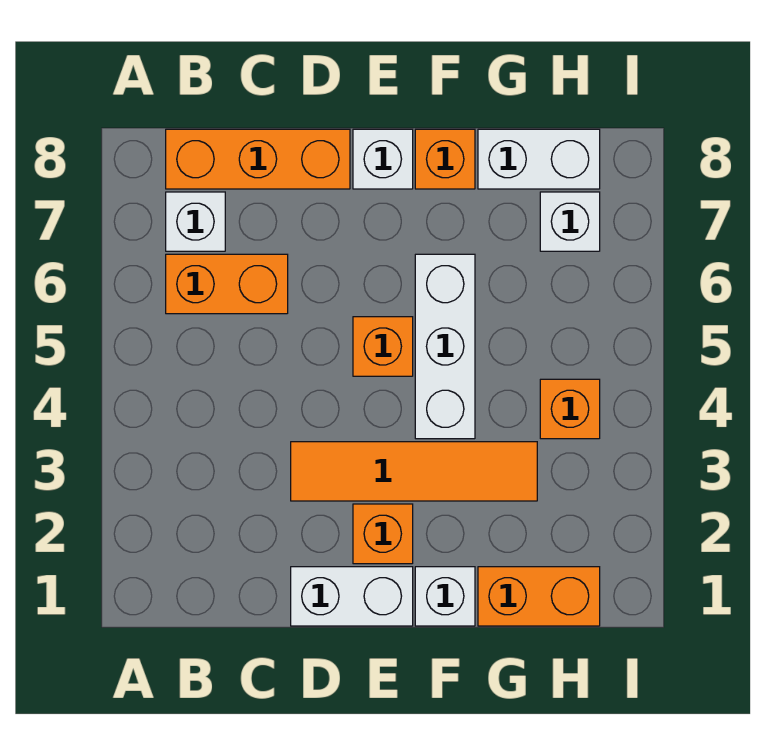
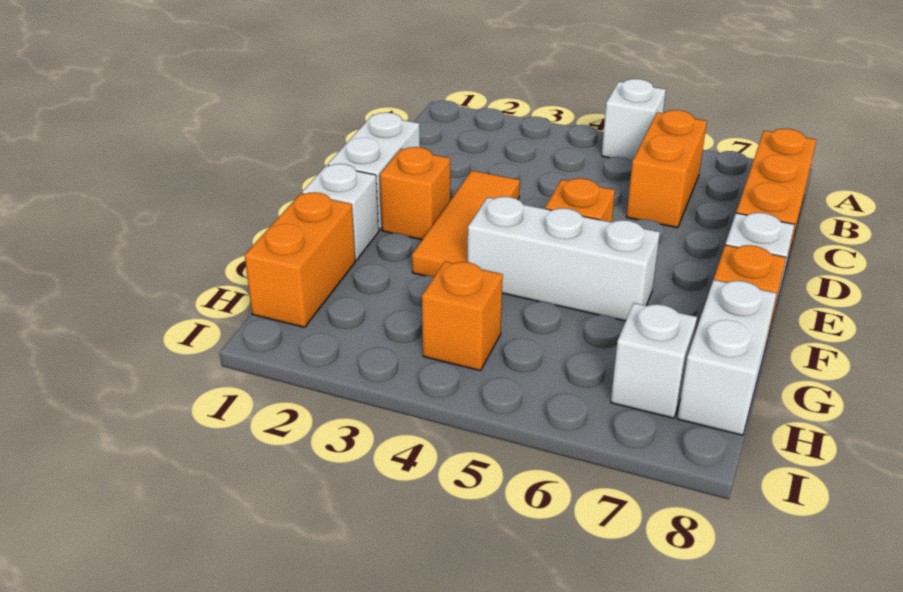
white brick B7 level 1 -> white brick A5 level 1
orange tile D3:G3 level 1 -> orange tile D3:F3 level 1

